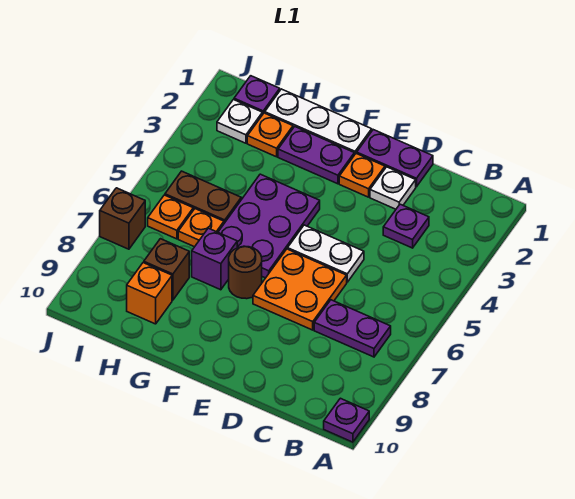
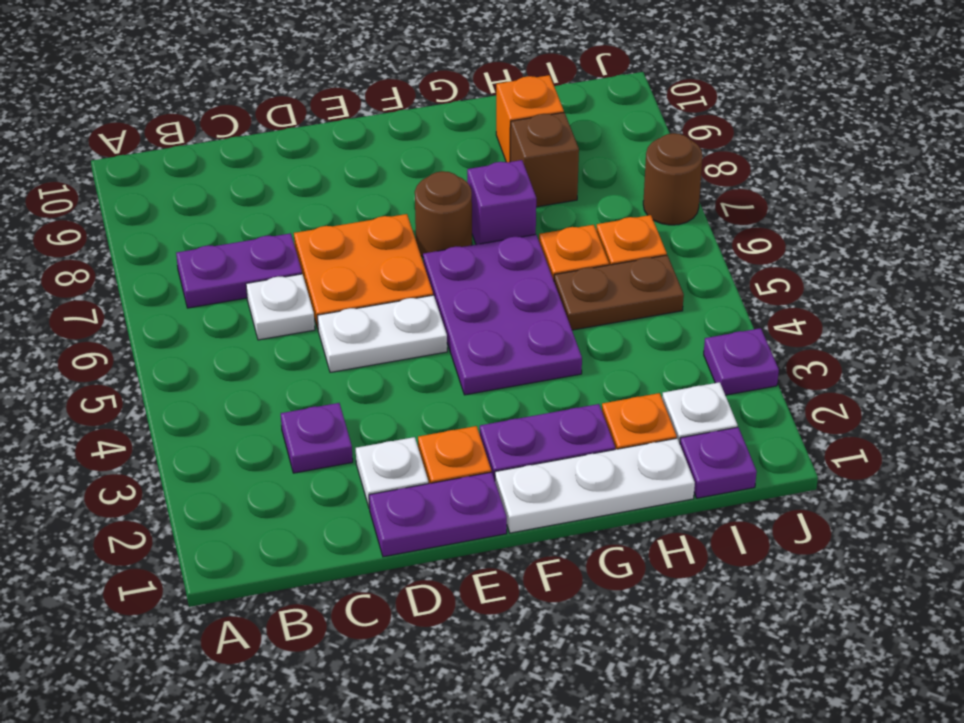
purple plate A10 level 1 -> purple plate J3 level 1
none -> white plate C6 level 1
brown brick J7 level 1 -> brown round brick J7 level 1

